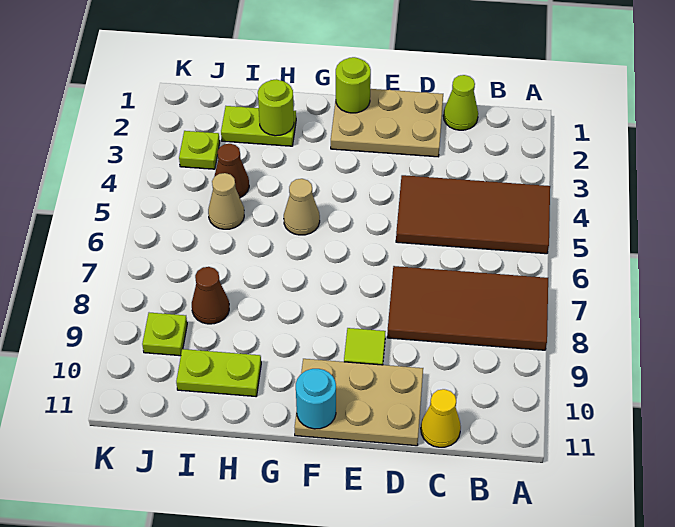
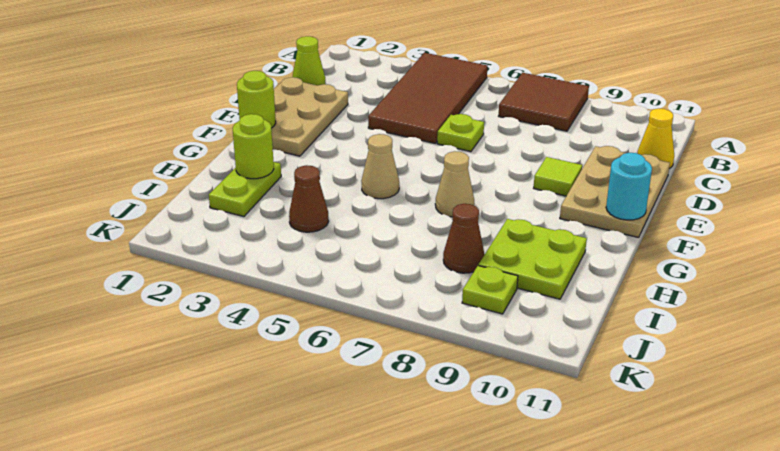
brown tile A7:D8 level 1 -> brown tile A7:B8 level 1
lime plate H10:I10 level 1 -> lime plate H9:I10 level 1
tan cone I5 level 1 -> tan cone G7 level 1
lime plate J3 level 1 -> lime plate D6 level 1

